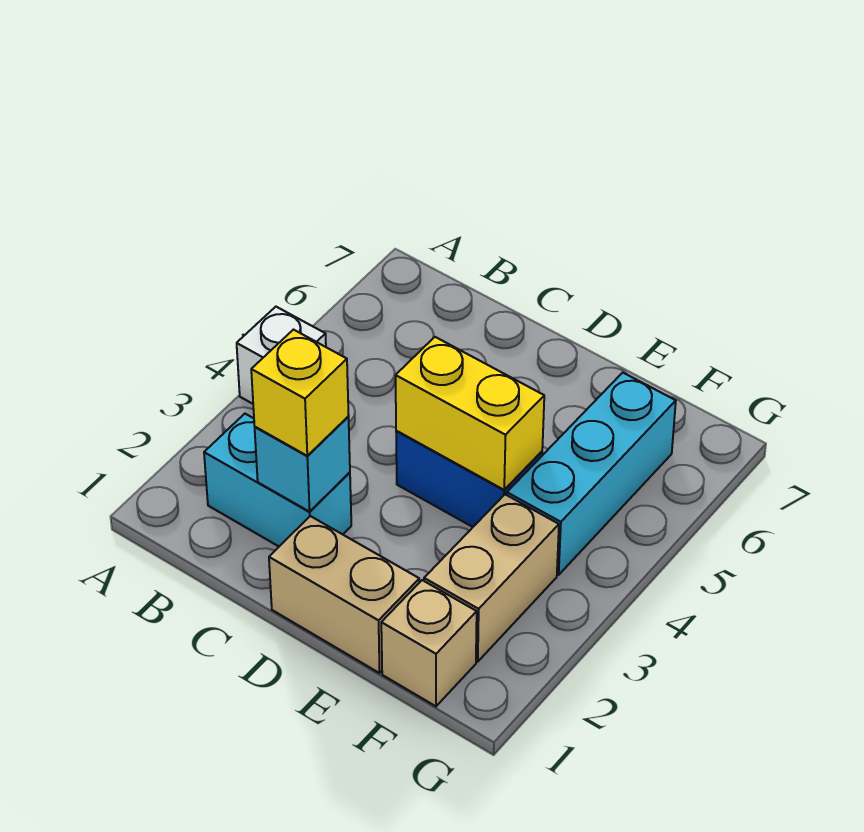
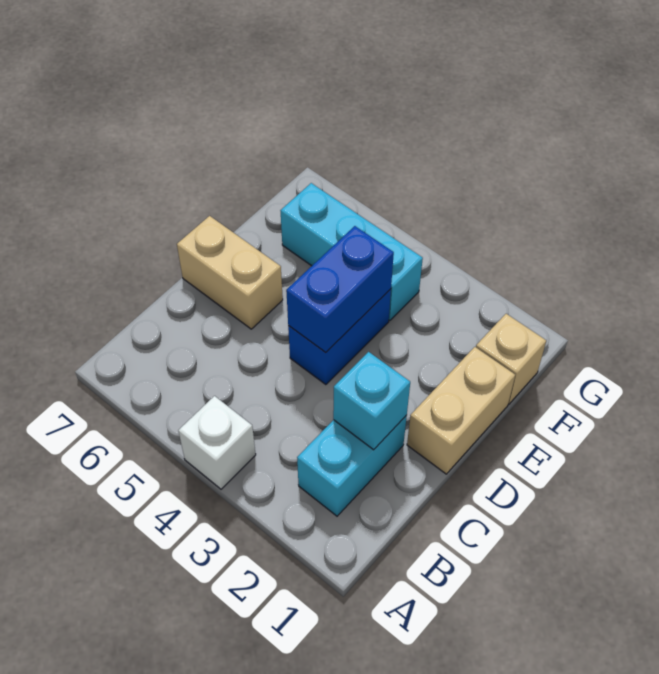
yellow brick C2 level 3 -> none
yellow brick D4:E4 level 2 -> blue brick D4:E4 level 2
tan brick F2:F3 level 1 -> tan brick D6:D7 level 1

